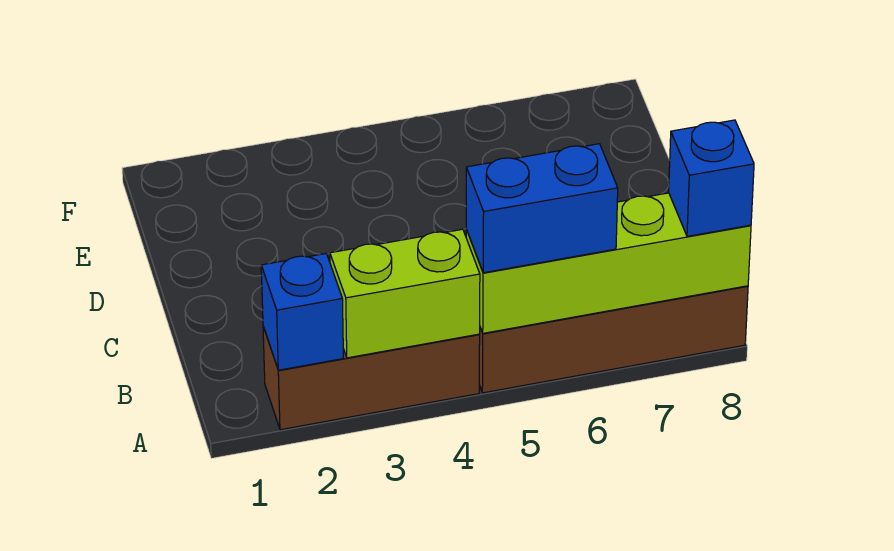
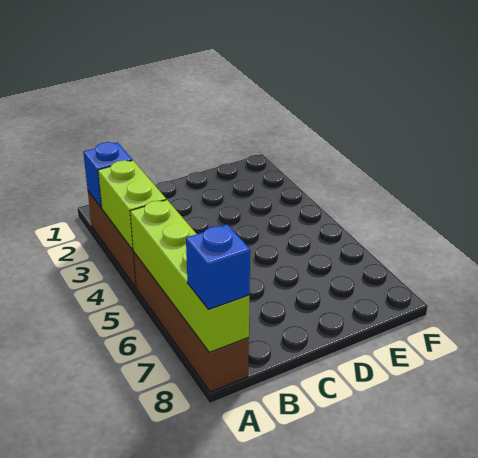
blue brick A5:A6 level 3 -> none

